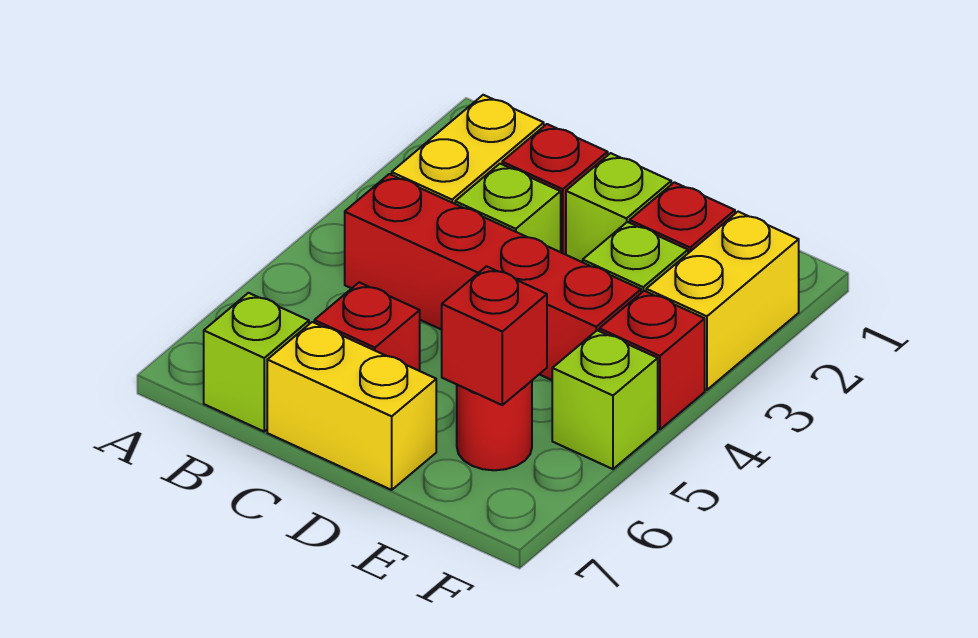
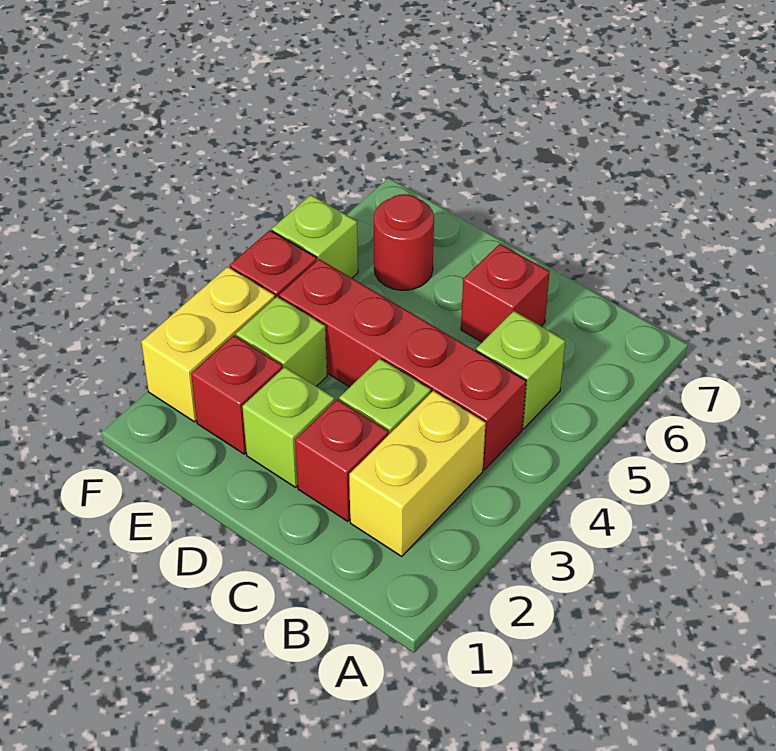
lime brick B7 level 1 -> lime brick B5 level 1
yellow brick C7:D7 level 1 -> none
red brick E6 level 2 -> none

